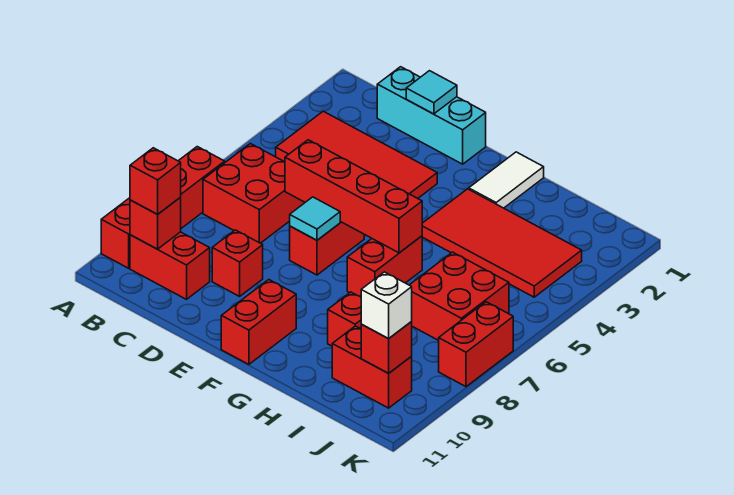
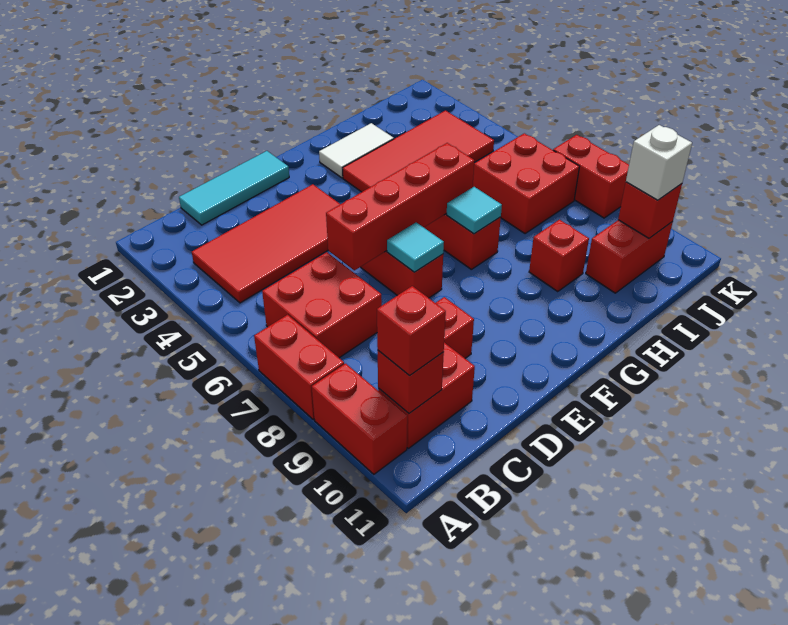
cyan brick C1:E1 level 1 -> cyan tile C1:E1 level 1
cyan tile D1 level 2 -> cyan tile G7 level 2
red brick F10:F11 level 1 -> none
white tile G1:G2 level 1 -> white tile G2:H2 level 1

